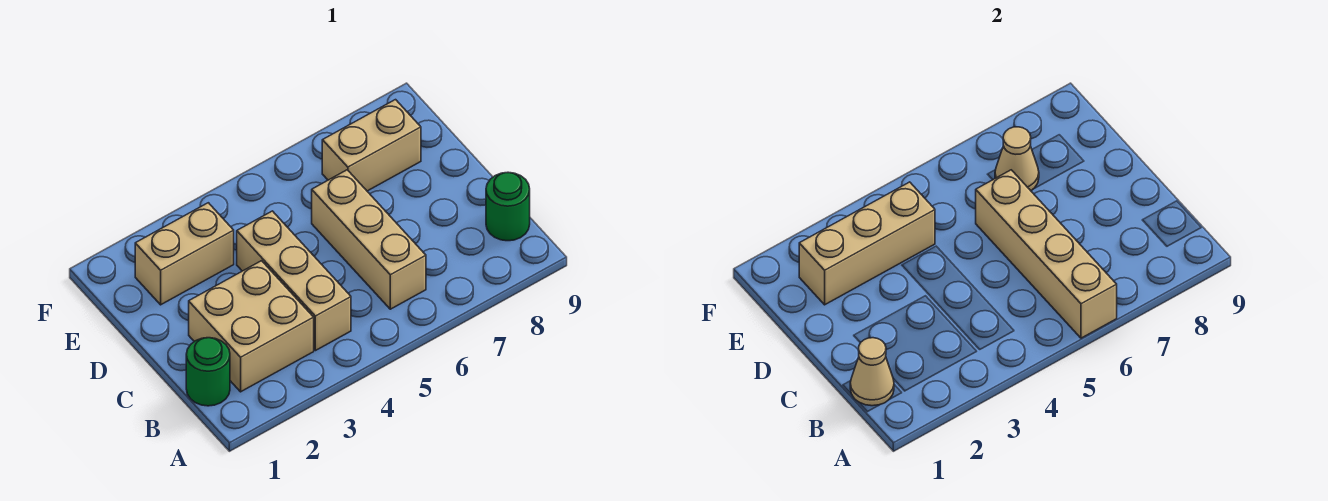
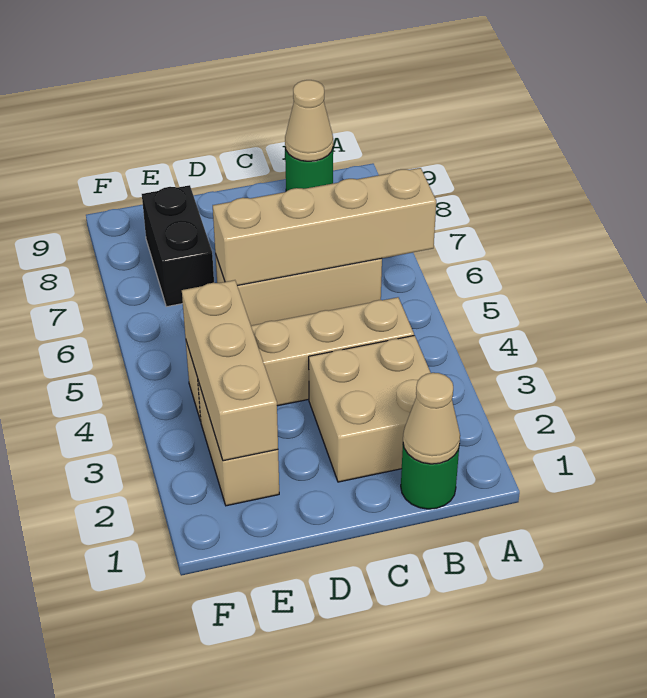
tan brick B4:D4 level 1 -> tan brick B4:E4 level 1
tan brick E7:E8 level 1 -> black brick E7:E8 level 1
tan cone E7 level 2 -> tan cone B9 level 2

